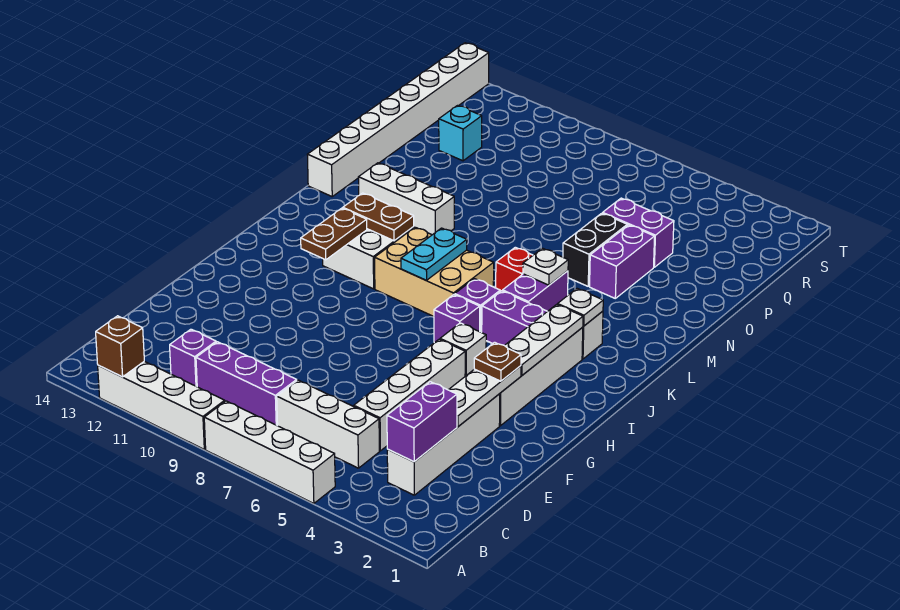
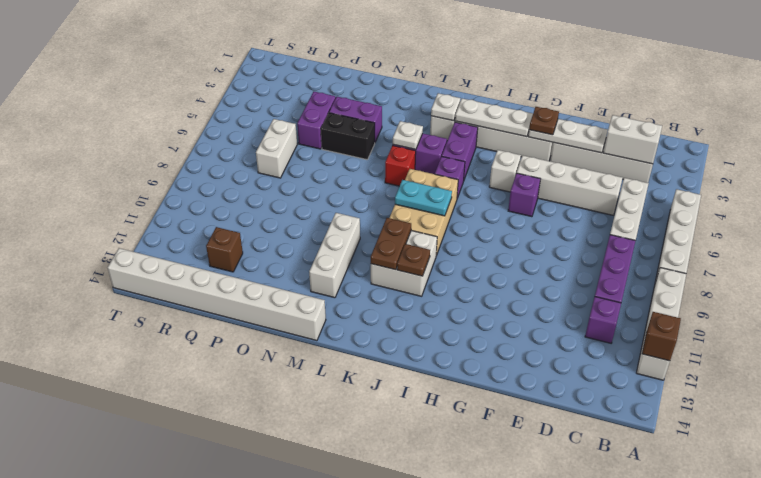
purple brick C3:D3 level 2 -> white brick C3:D3 level 2
purple brick I6 level 1 -> purple brick G6 level 1
brown plate I11:J11 level 2 -> brown plate J11 level 2
none -> white brick Q6:Q7 level 1
cyan brick Q12 level 1 -> brown brick Q12 level 1

